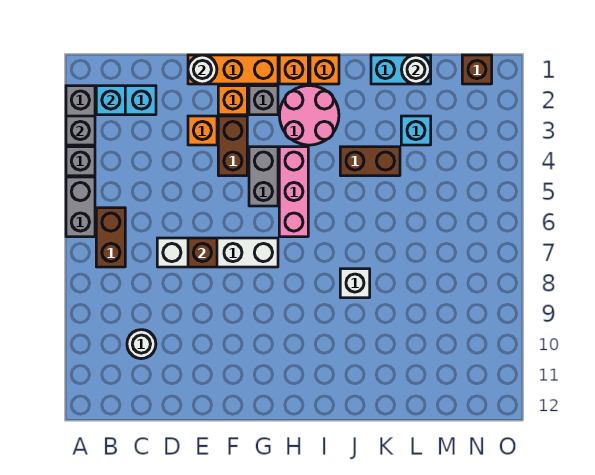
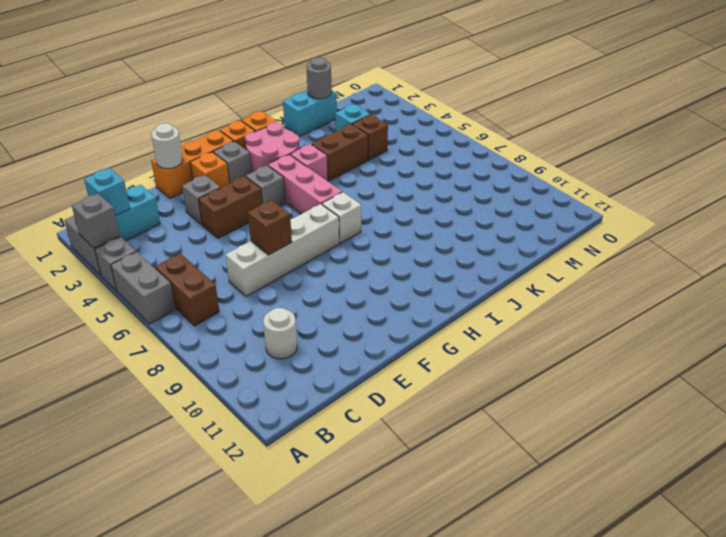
orange brick E3 level 1 -> grey brick E3 level 1
brown brick F3:F4 level 1 -> brown brick E4:F4 level 1
grey brick G4:G5 level 1 -> grey brick G4 level 1
none -> pink brick I4 level 1
white brick J8 level 1 -> white brick H7 level 1
white round brick L1 level 2 -> grey round brick L1 level 2
brown brick N1 level 1 -> brown brick L4 level 1

